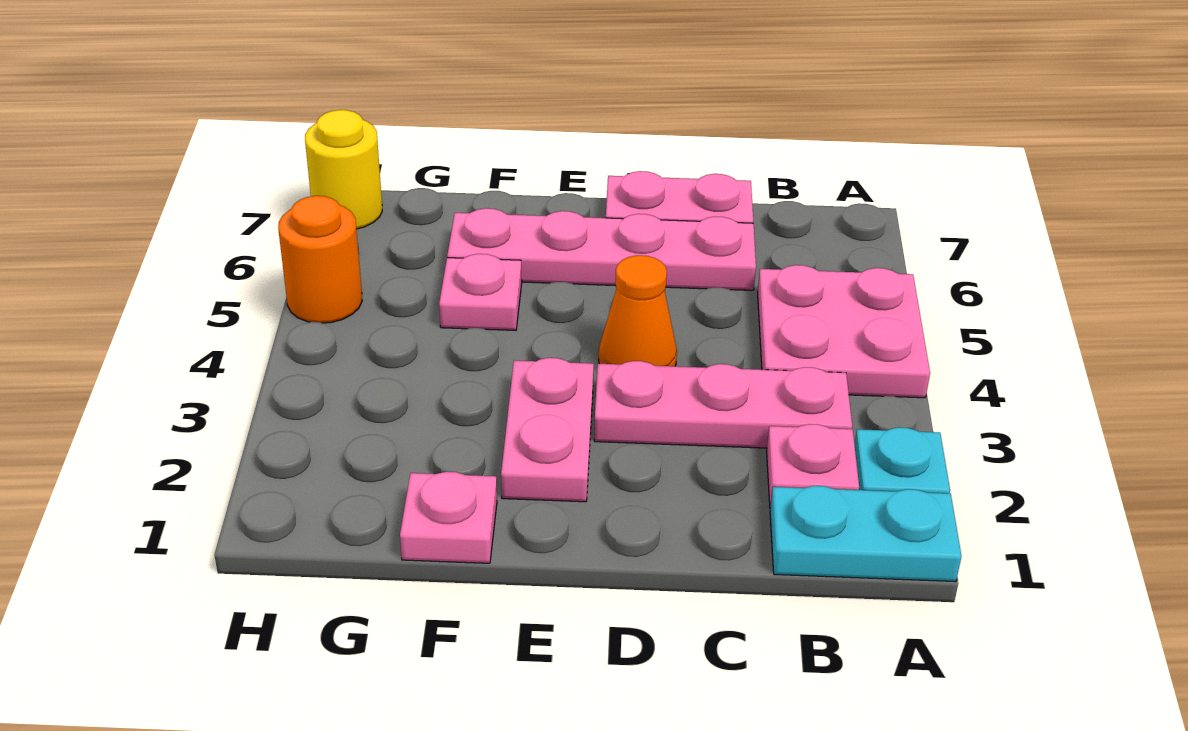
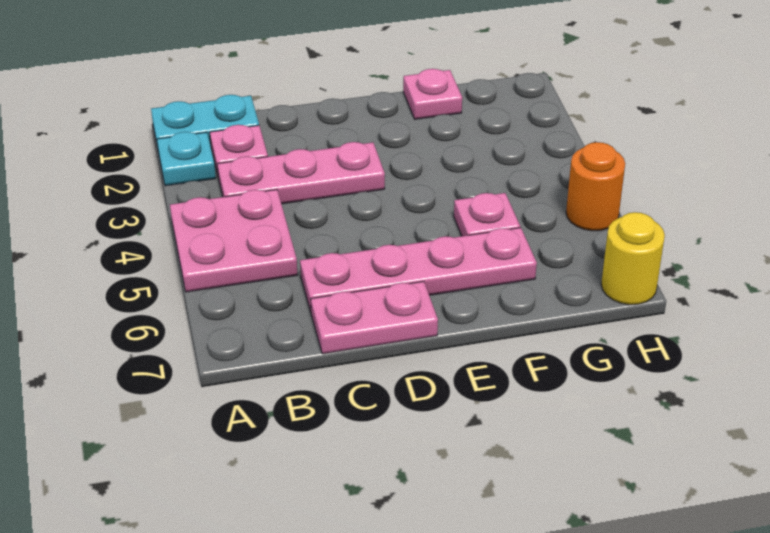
orange cone D4 level 1 -> none
pink plate E2:E3 level 1 -> none

